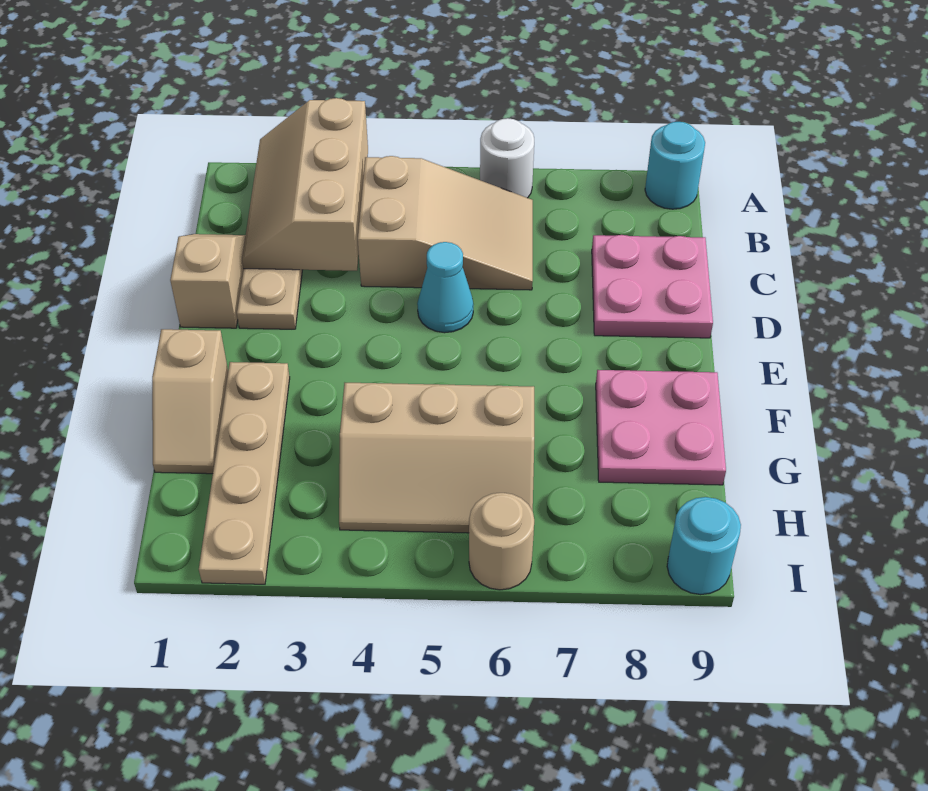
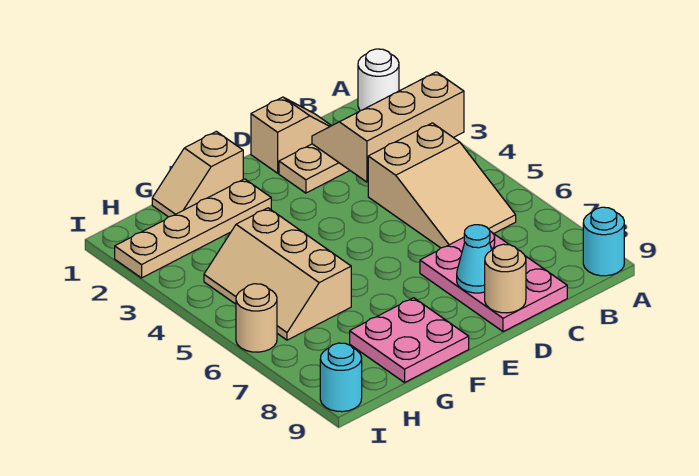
white round brick A6 level 1 -> white round brick A1 level 1
pink plate C8:D9 level 1 -> pink plate C7:D9 level 1
cyan cone D5 level 1 -> cyan cone D8 level 2
none -> tan round brick D9 level 2

